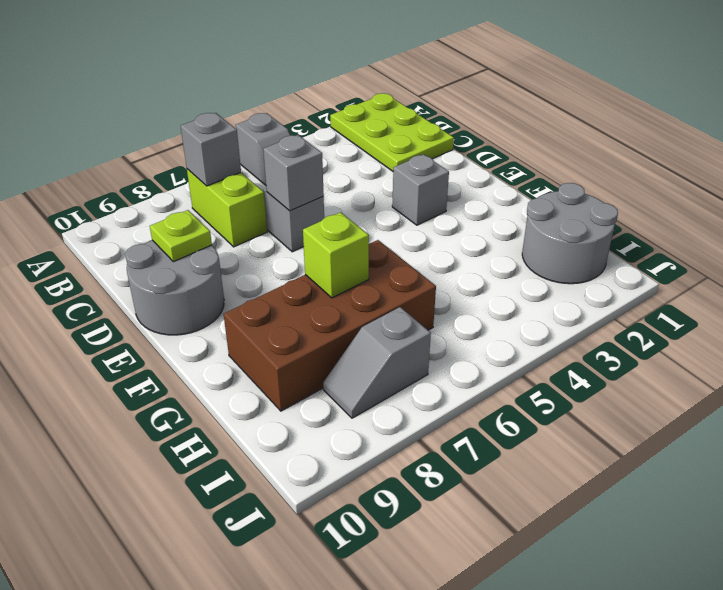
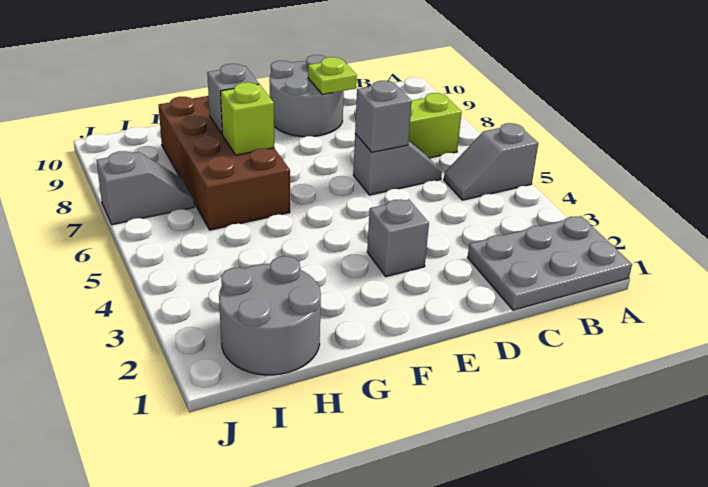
lime plate A1:C2 level 1 -> grey plate A1:C2 level 1
grey brick B7 level 2 -> grey brick G8 level 2
grey slope I7:I8 level 1 top 7 -> grey slope I7:J7 level 1 top J

